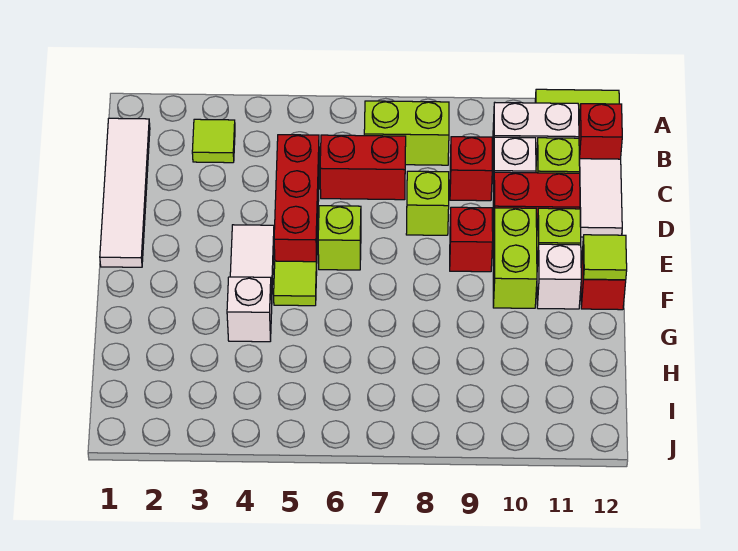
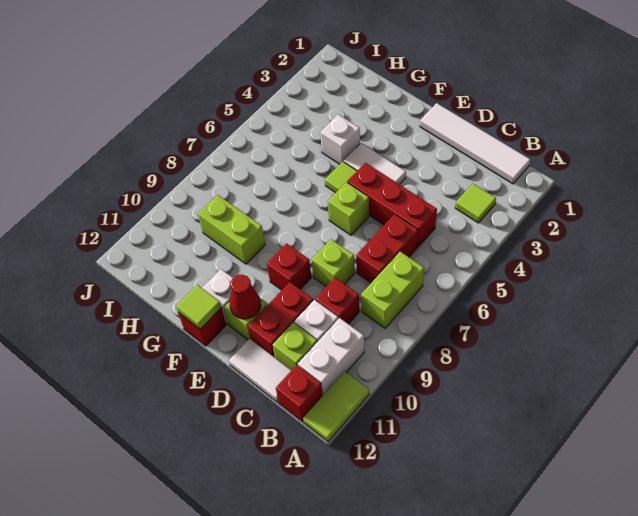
lime brick E10:F10 level 1 -> lime brick G9:H9 level 1
none -> red cone E11 level 2

